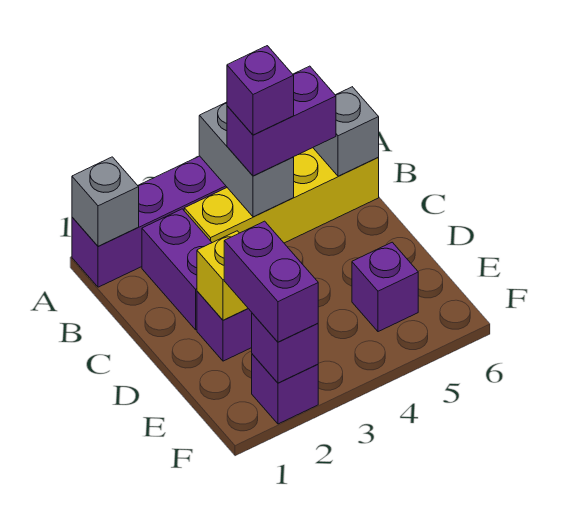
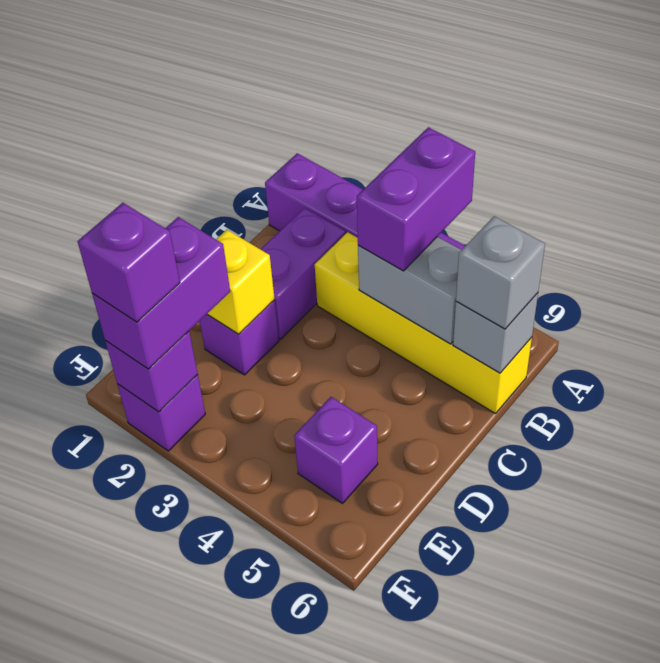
grey brick A1 level 2 -> grey brick B6 level 3
grey brick A4:B4 level 2 -> grey brick B4:B5 level 2
purple brick B4:B5 level 3 -> purple brick A4:B4 level 3
purple brick B4 level 4 -> purple brick F2 level 4

